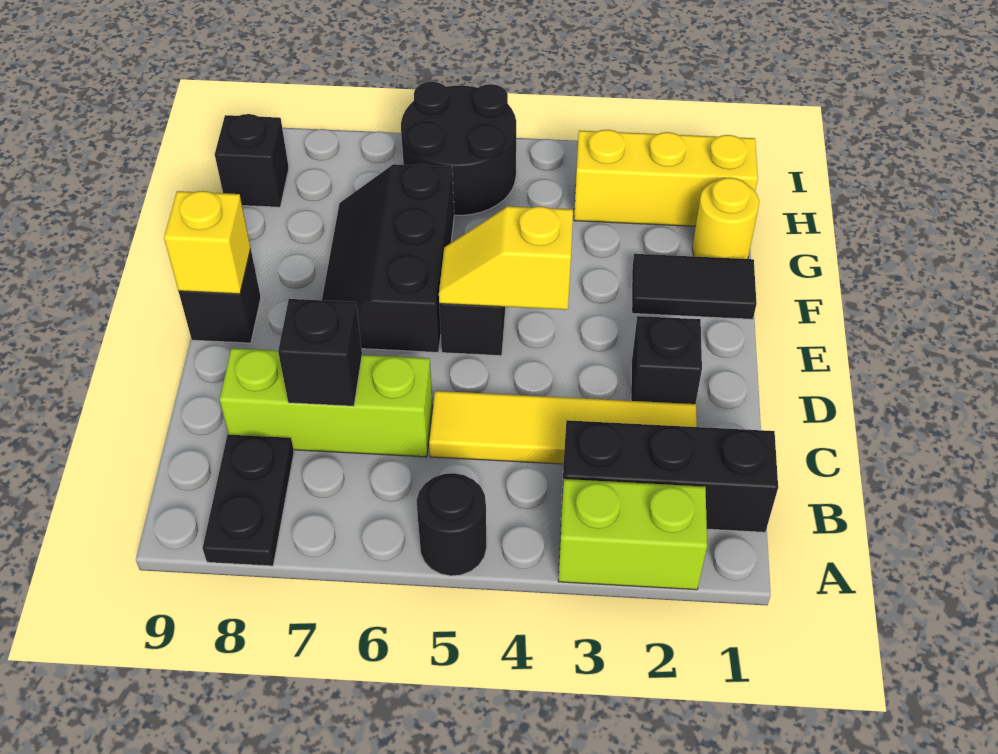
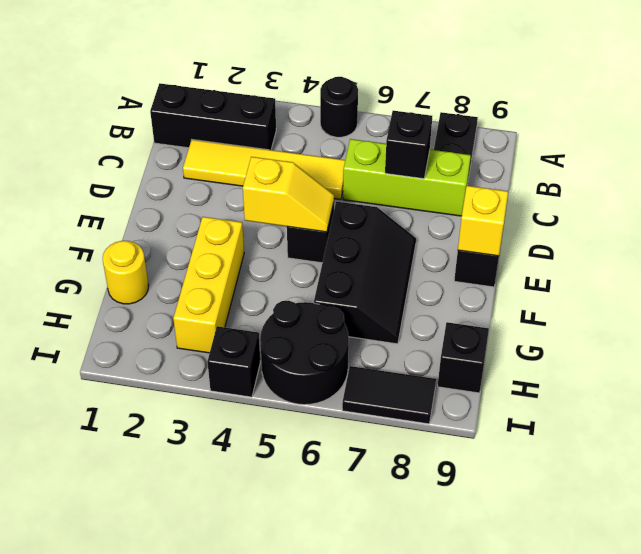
lime brick A2:A3 level 1 -> none
black brick D2 level 1 -> black brick I4 level 1
black tile F1:F2 level 1 -> black tile I7:I8 level 1
yellow brick H1:H3 level 1 -> yellow brick F3:H3 level 1

